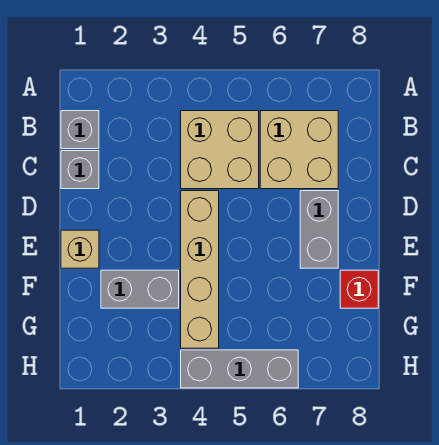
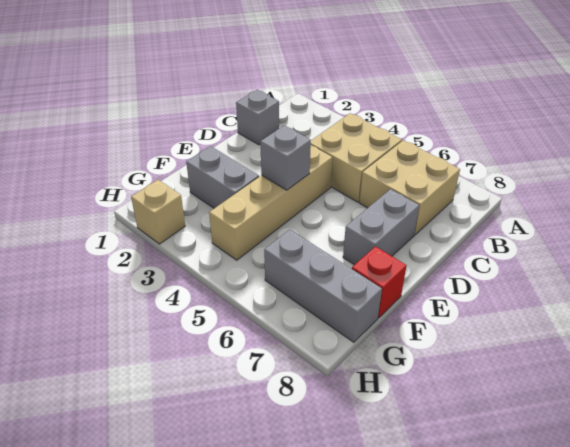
grey brick B1 level 1 -> grey brick E4 level 2
tan brick E1 level 1 -> tan brick H2 level 1
grey brick H4:H6 level 1 -> grey brick G6:G8 level 1

